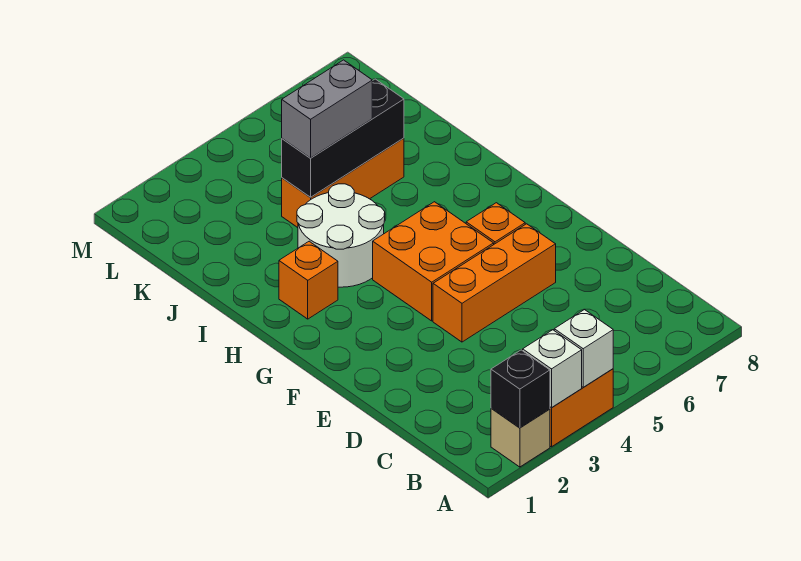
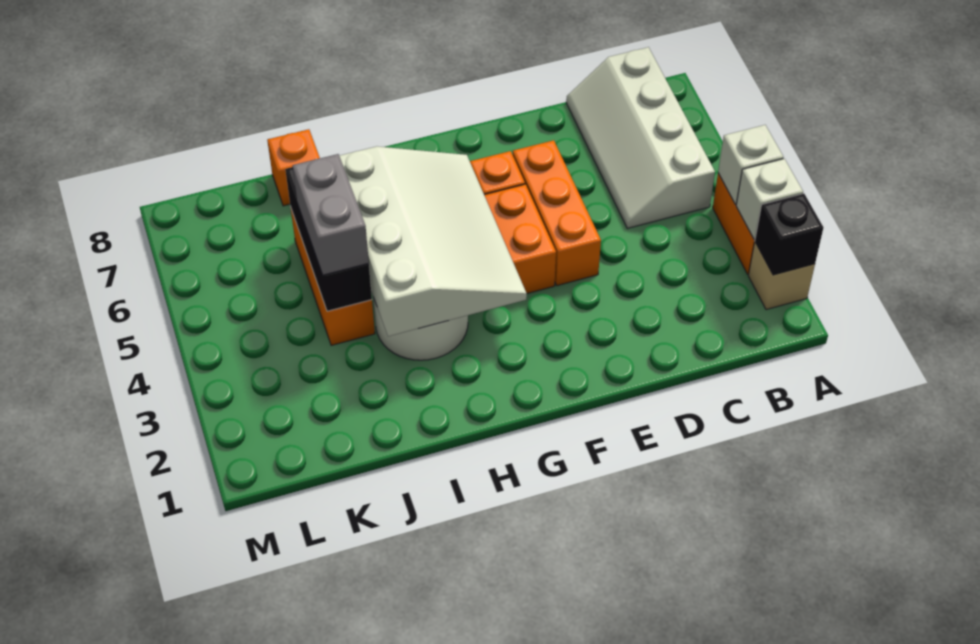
none -> white slope B5:C8 level 1 top B
none -> white slope G3:I6 level 2 top I
orange brick H2 level 1 -> orange brick J8 level 1

